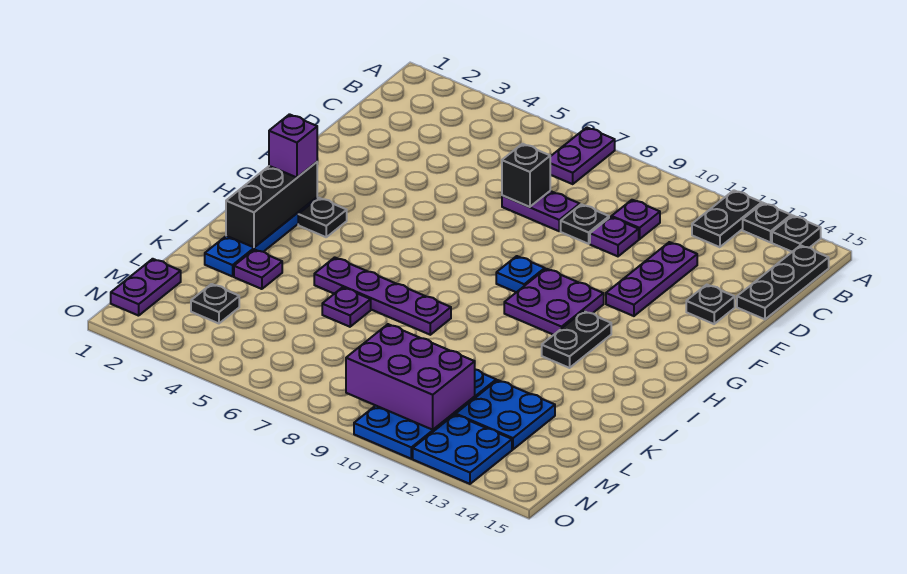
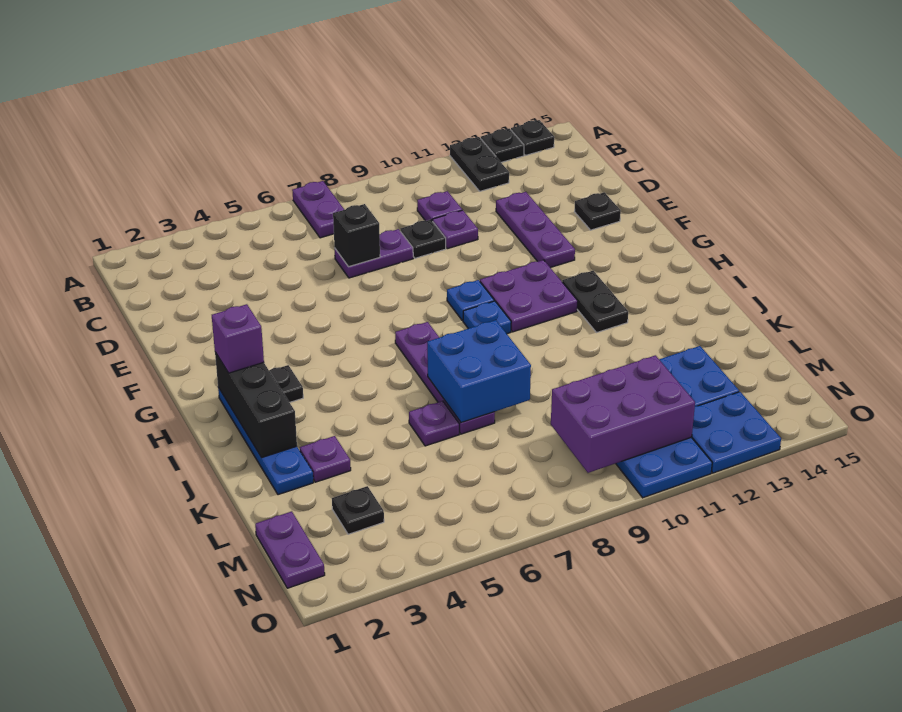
black plate B15:D15 level 1 -> none
none -> blue plate H9 level 1
purple plate J5:J8 level 1 -> purple plate H7:K7 level 1
none -> blue brick J7:K8 level 2

